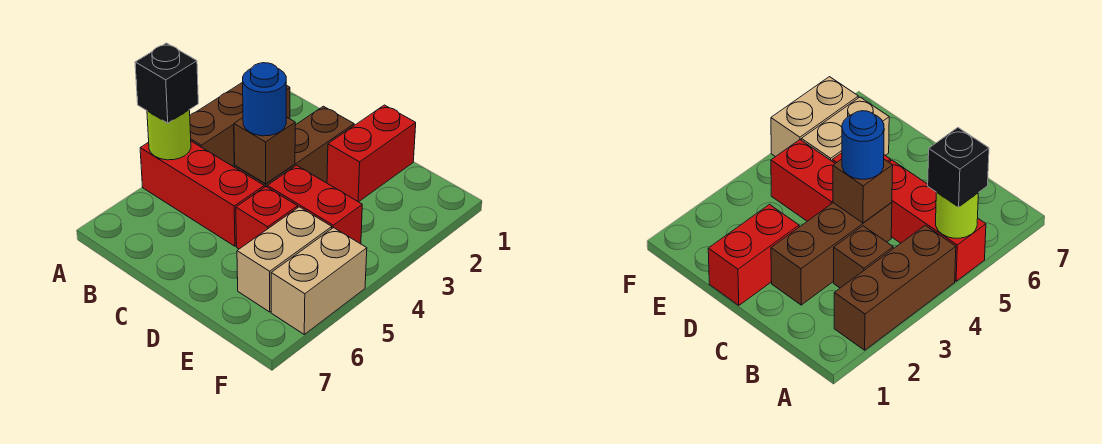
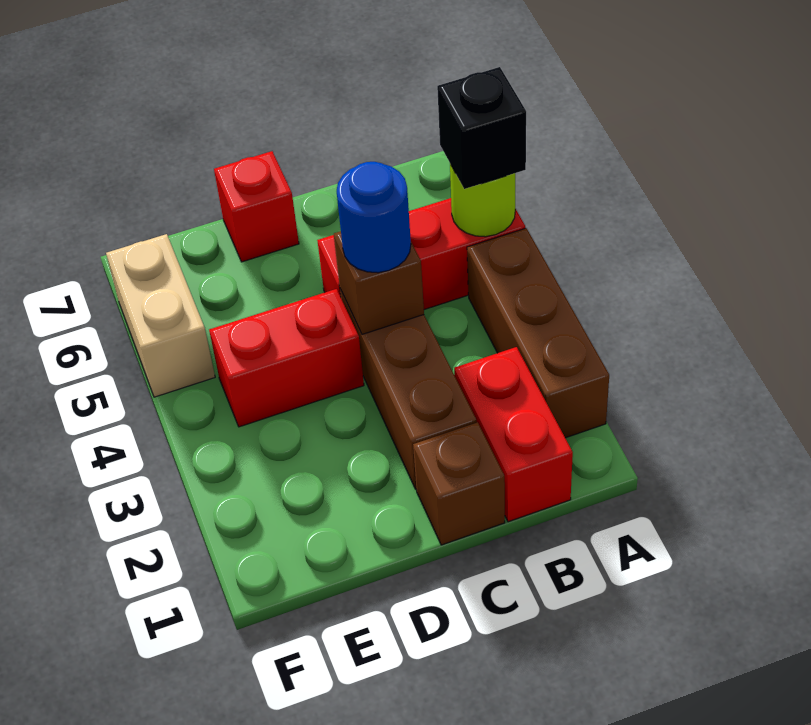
brown brick B3 level 1 -> brown brick C1 level 1
red brick D1:D2 level 1 -> red brick B1:B2 level 1
red brick D5 level 1 -> red brick D7 level 1
tan brick E5:E6 level 1 -> none

